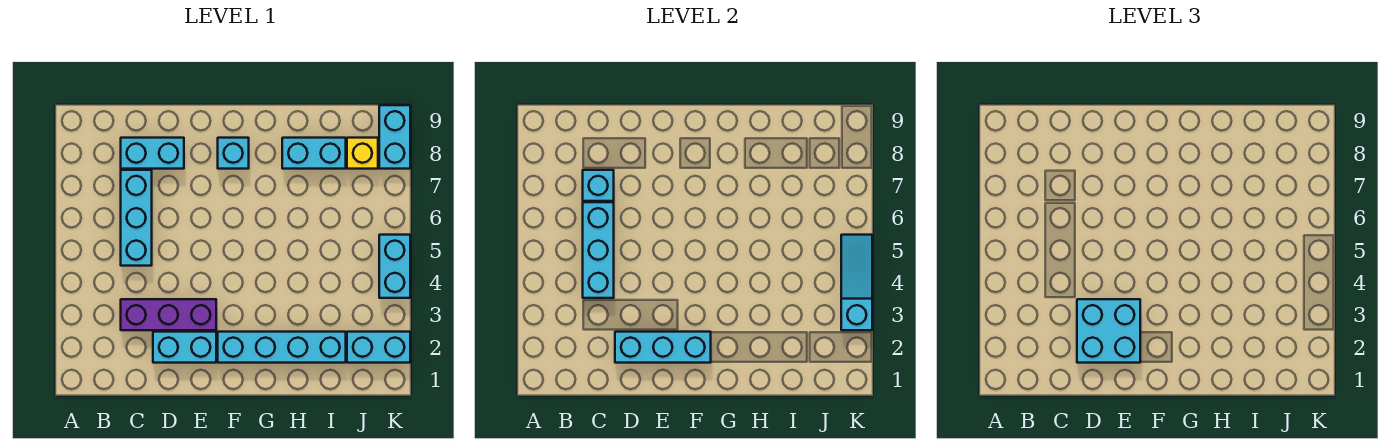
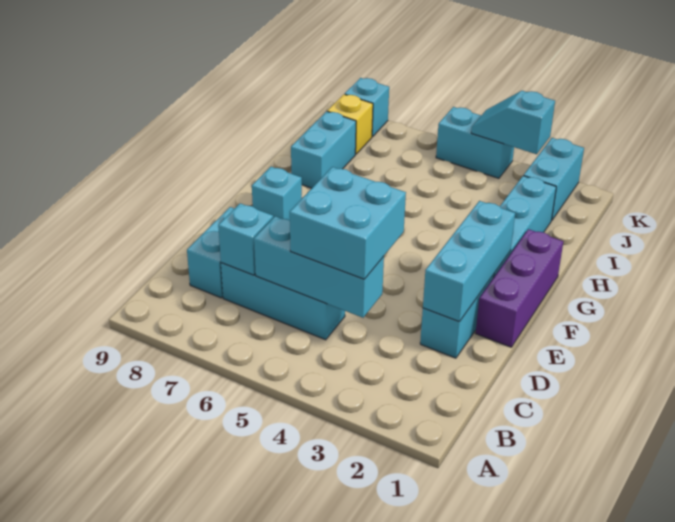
purple brick C3:E3 level 1 -> purple brick E1:G1 level 1
cyan brick D2:E3 level 3 -> cyan brick C4:D5 level 3
cyan slope K3:K5 level 2 top 3 -> cyan slope K3:K4 level 2 top 3
cyan brick K8:K9 level 1 -> cyan brick K8 level 1

